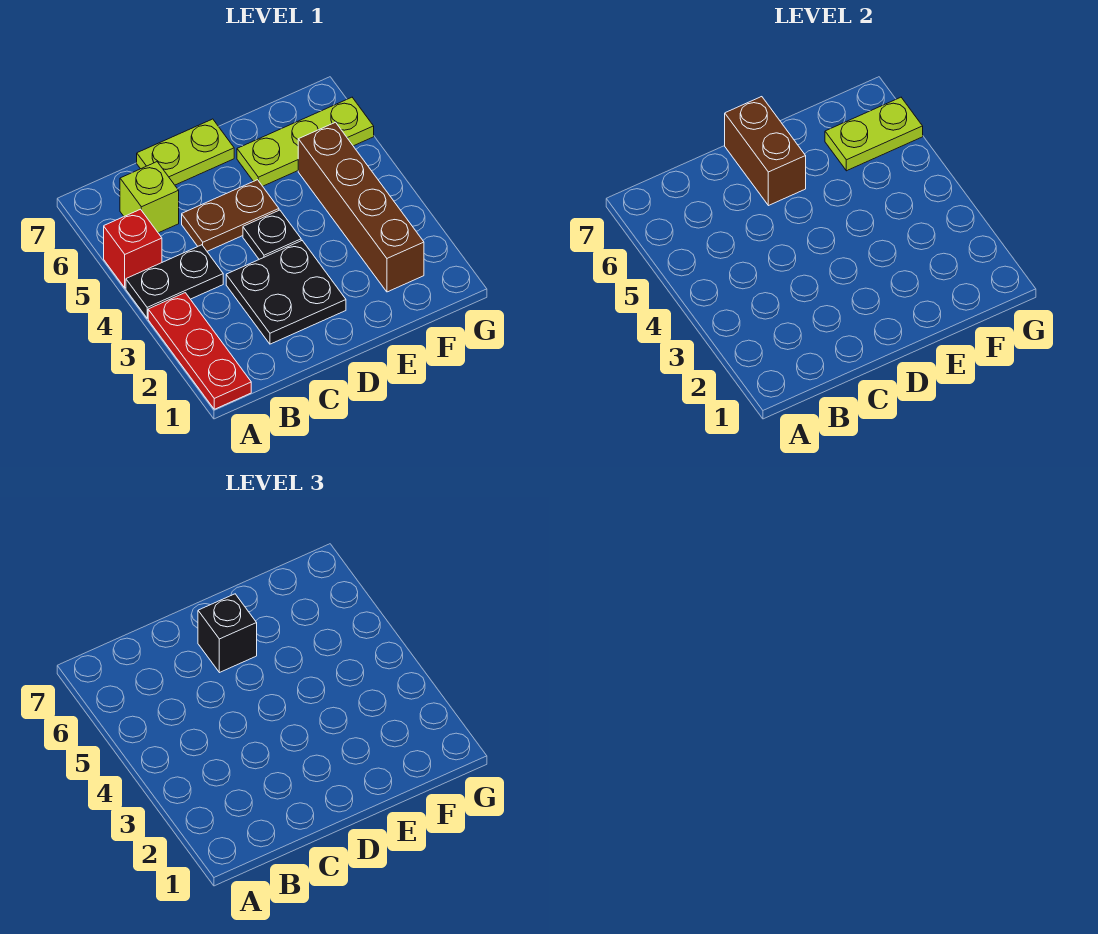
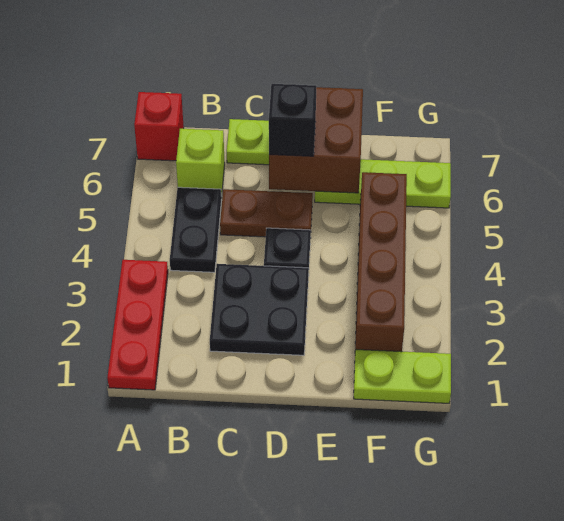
black plate A4:B4 level 1 -> black plate B4:B5 level 1
red brick A5 level 1 -> red brick A7 level 1
brown brick D6:D7 level 2 -> brown brick D6:E7 level 2
lime plate F6:G6 level 2 -> lime plate F1:G1 level 1

